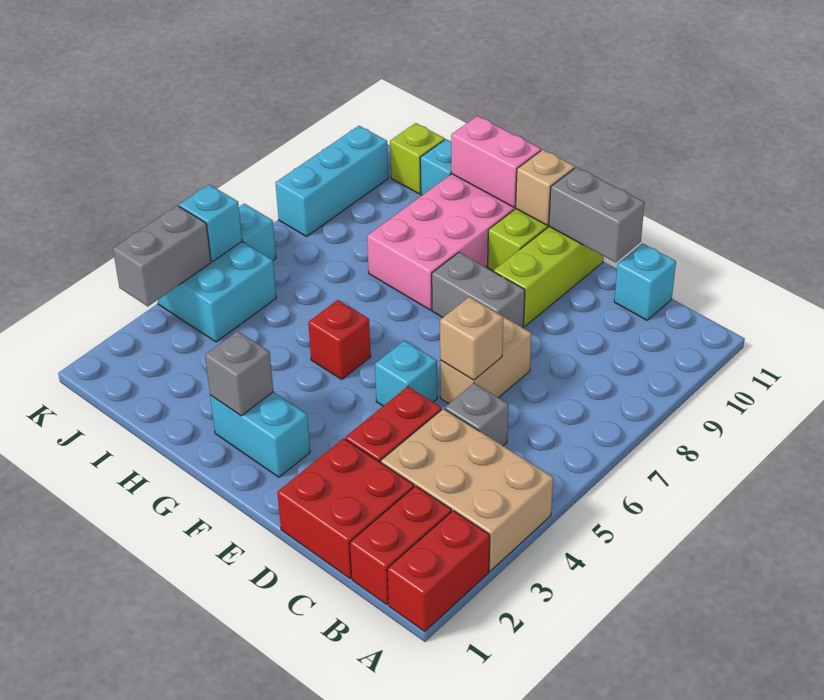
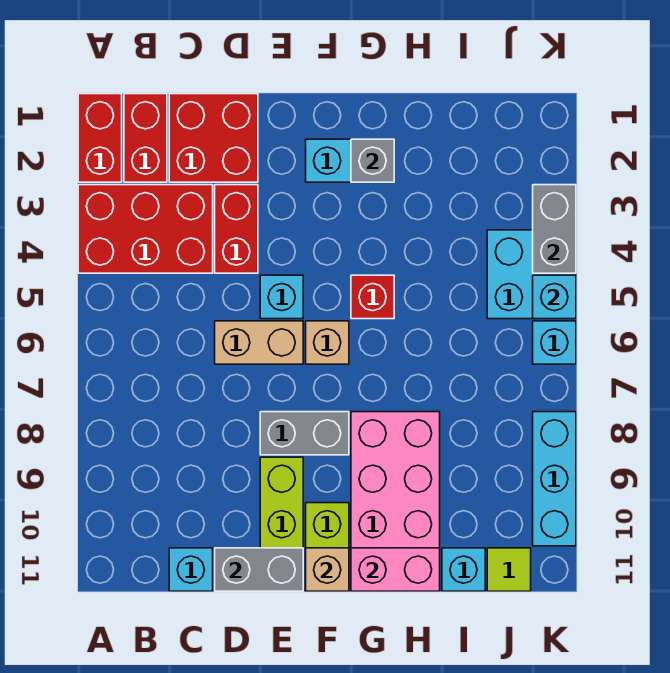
tan brick A3:C4 level 1 -> red brick A3:C4 level 1
grey brick C5 level 1 -> none
tan brick D6:D7 level 1 -> tan brick D6:E6 level 1
tan brick D6 level 2 -> tan brick F6 level 1
lime brick J11 level 1 -> lime tile J11 level 1

